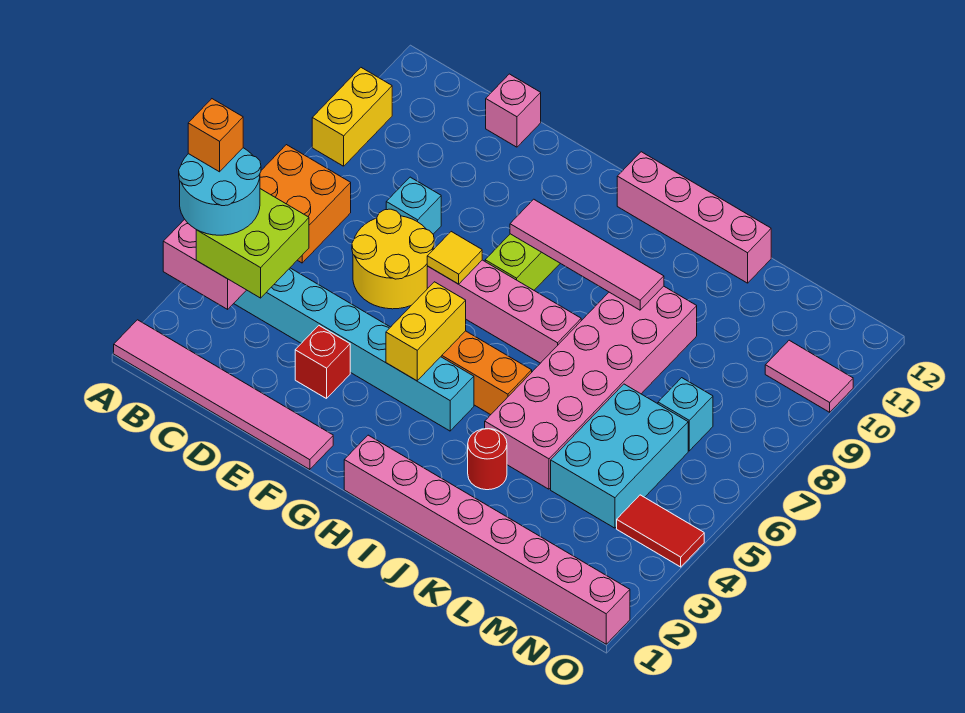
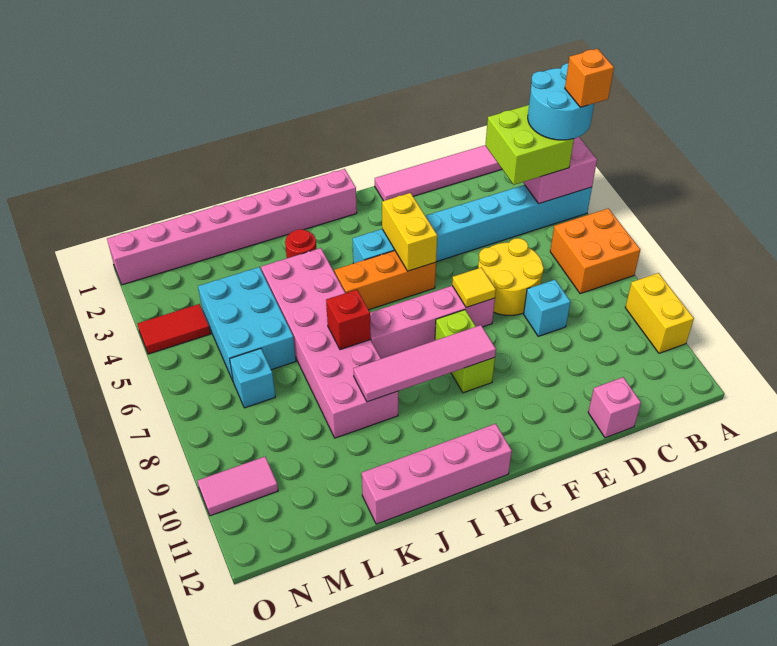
red brick E3 level 1 -> red brick J7 level 2

